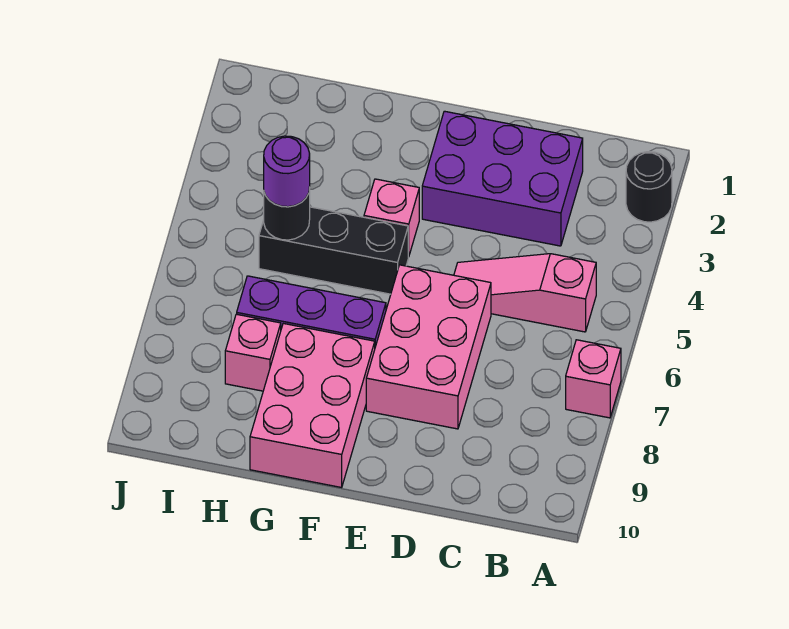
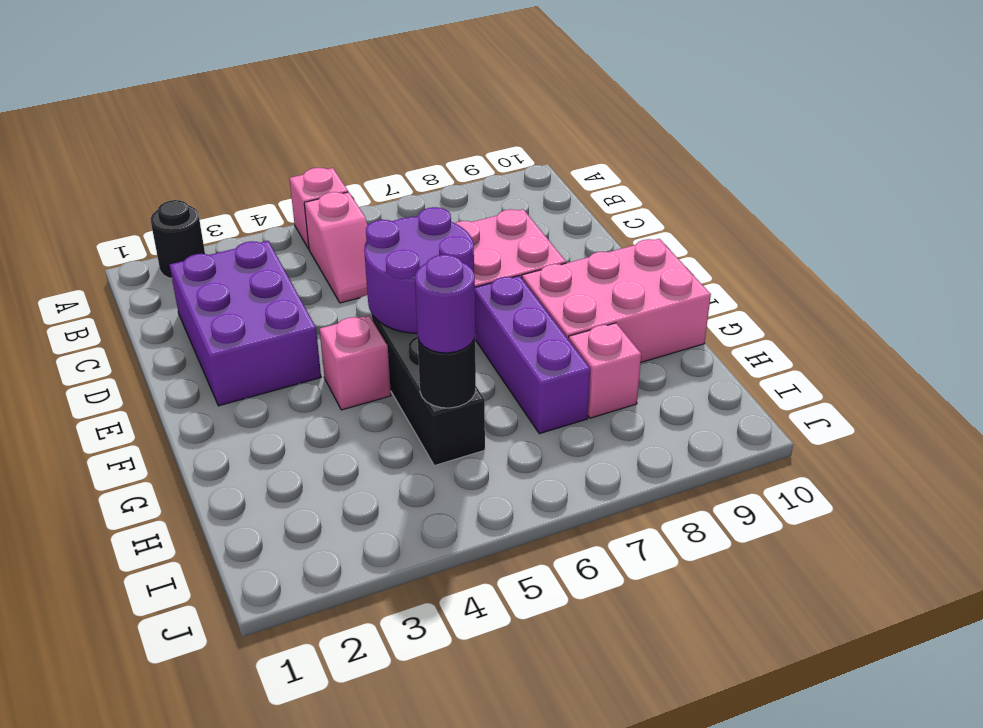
pink brick A7 level 1 -> pink brick A5 level 1
pink slope B5:D5 level 1 top B -> pink slope B5:C5 level 1 top B
none -> purple round brick E5:F6 level 2

